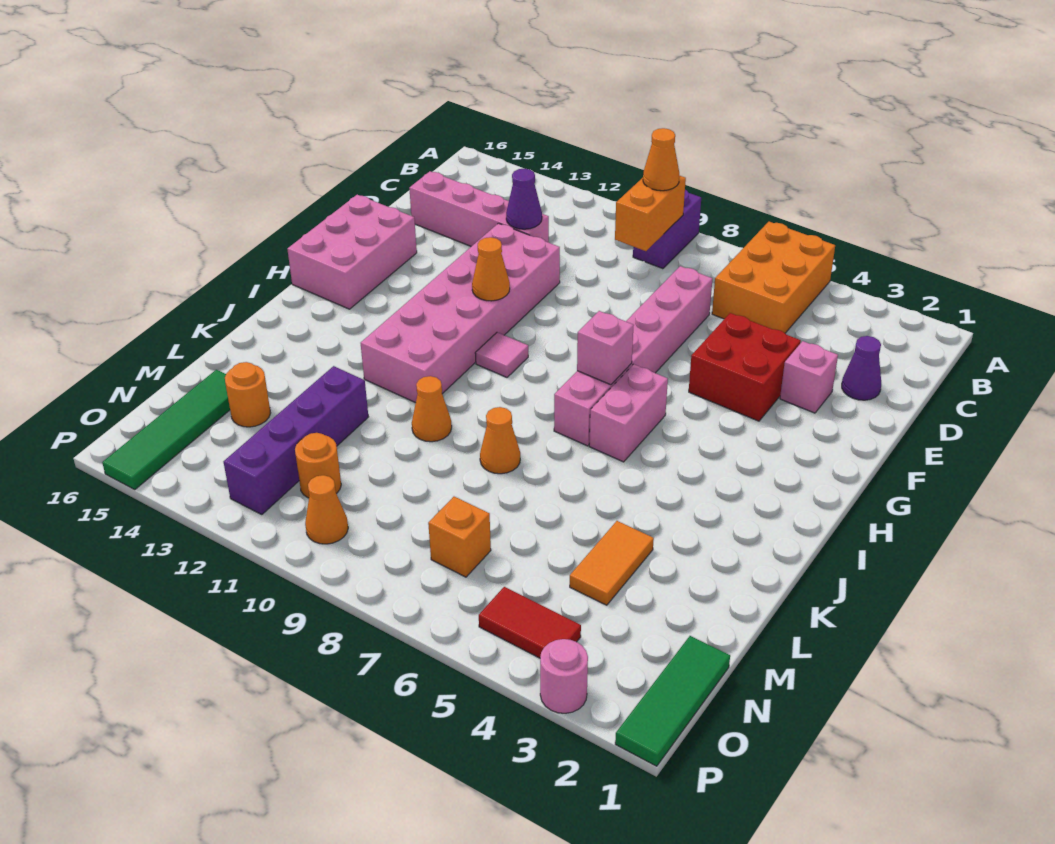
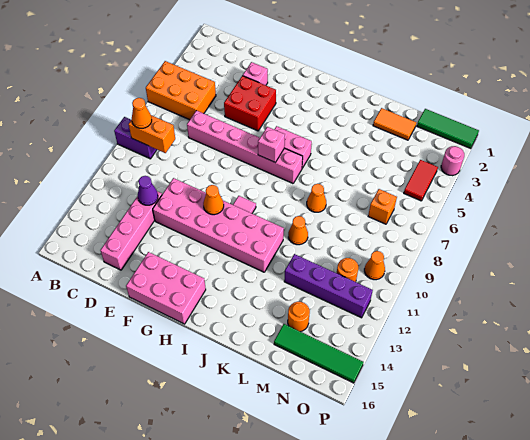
purple cone D2 level 1 -> none
orange tile L4:M4 level 1 -> orange tile L2:M2 level 1

